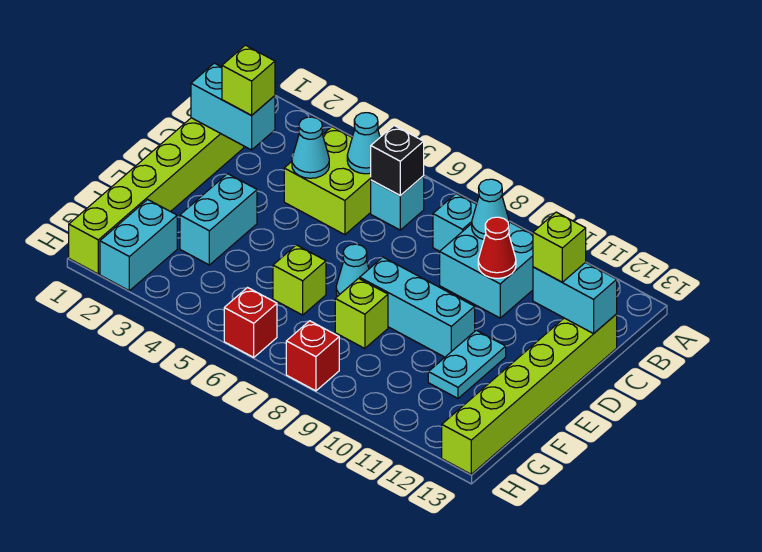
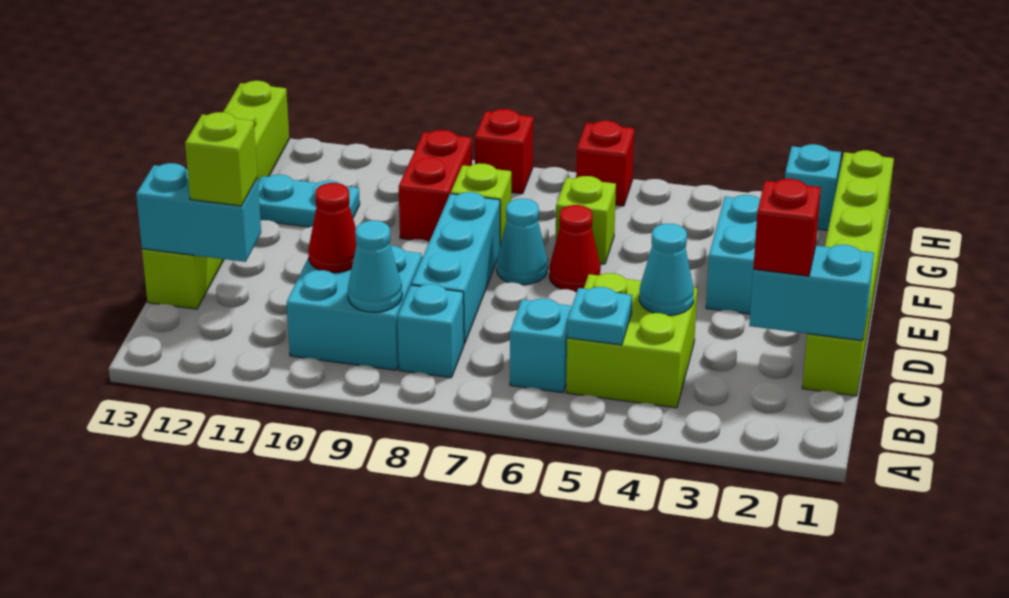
cyan cone B5 level 2 -> cyan plate B5 level 2
black brick B6 level 2 -> none
lime brick C2 level 3 -> red brick C2 level 3
none -> red cone E6 level 1
cyan brick E8:E10 level 1 -> cyan brick C8:E8 level 1
cyan plate E11:F11 level 1 -> cyan plate F11:F12 level 1
none -> red brick F9:G9 level 1
cyan brick G2:H2 level 1 -> cyan brick H2 level 1

